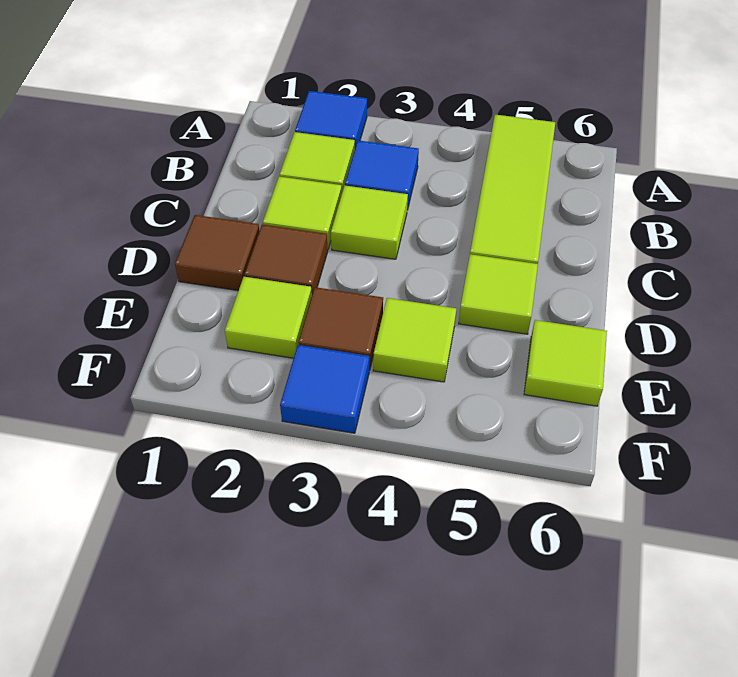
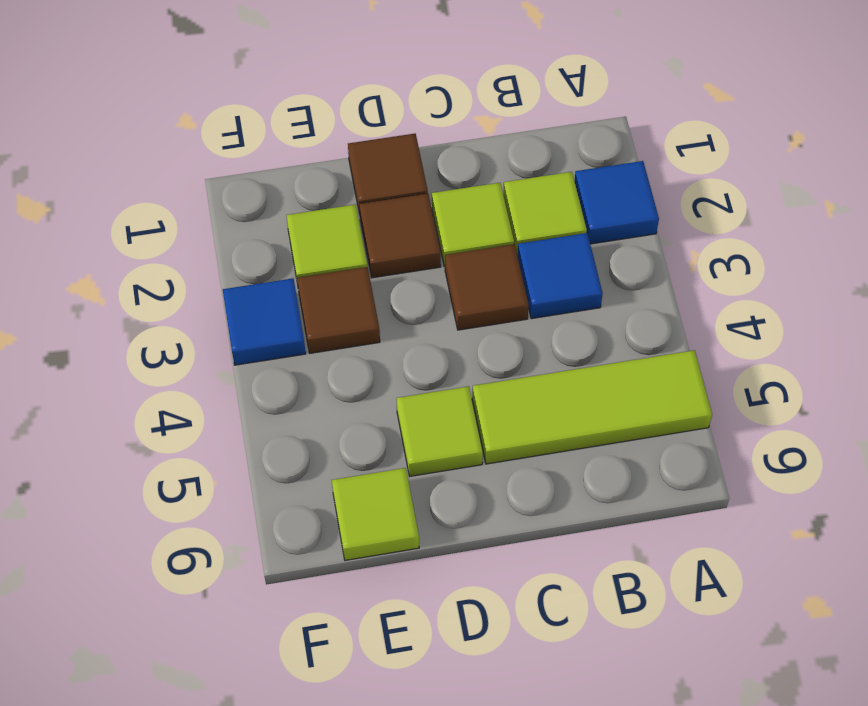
lime tile C3 level 1 -> brown tile C3 level 1
lime tile E4 level 1 -> none

